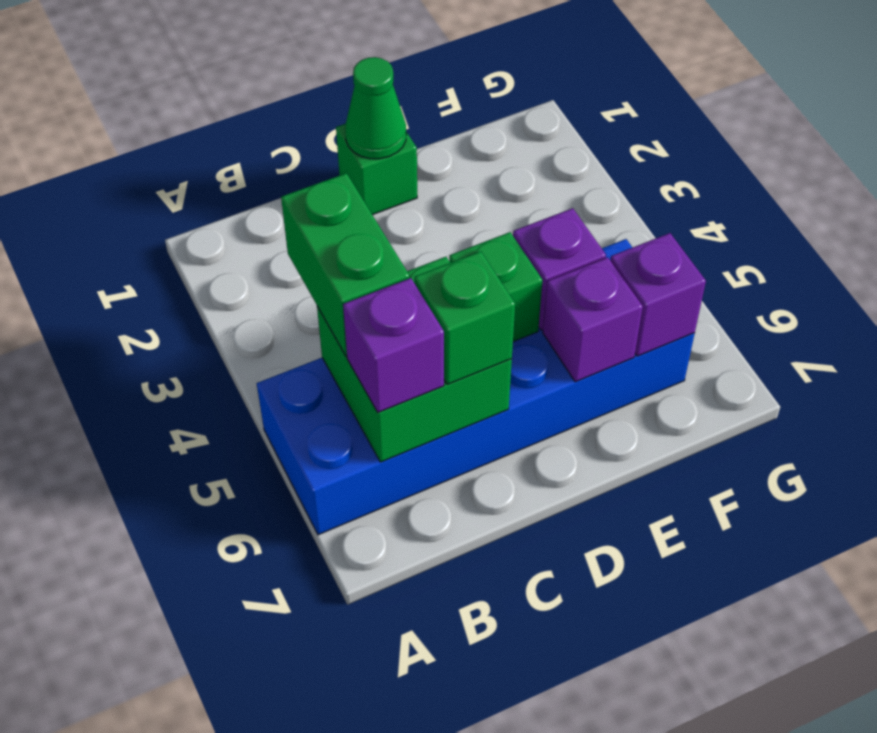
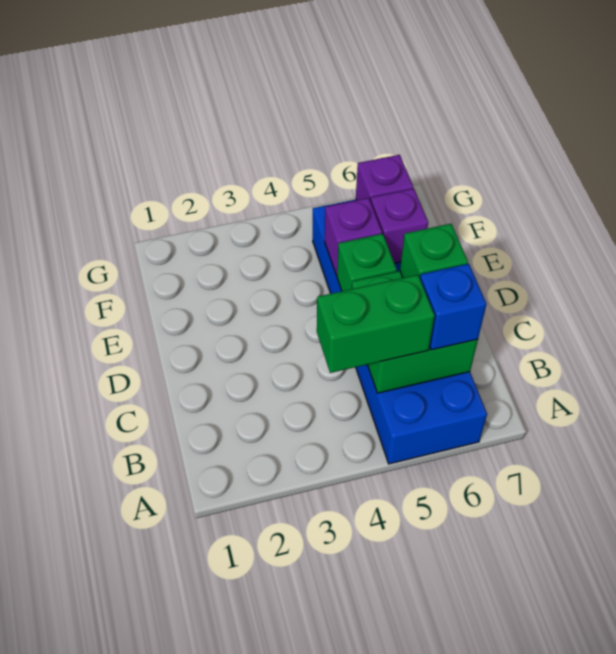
purple brick B6 level 3 -> blue brick B6 level 3
green brick D1 level 1 -> none
green cone D1 level 2 -> none

